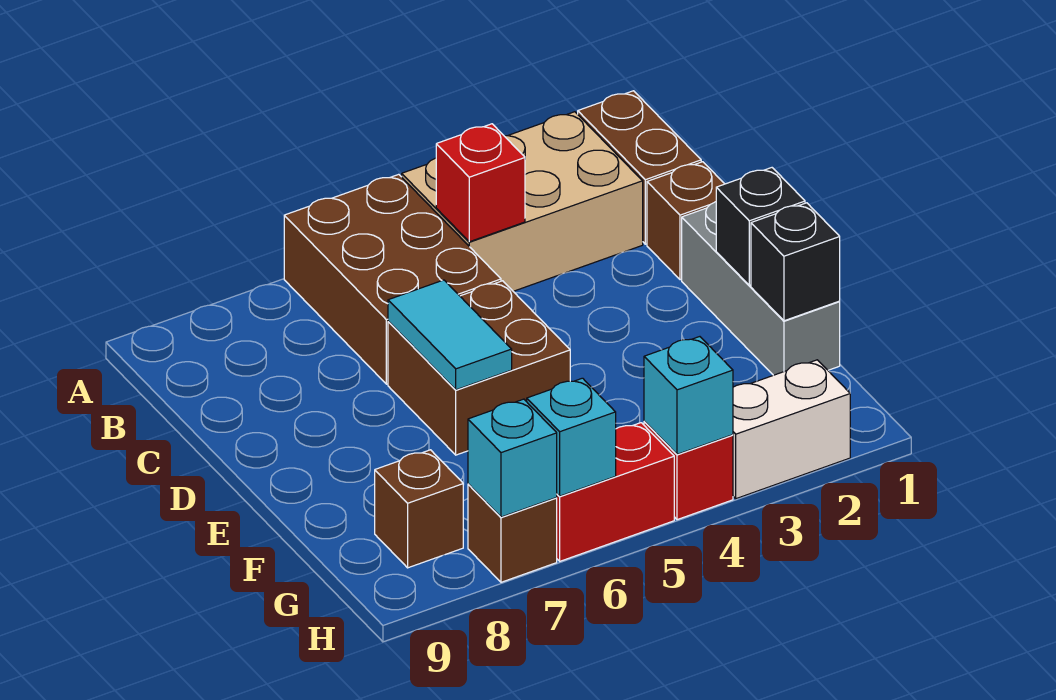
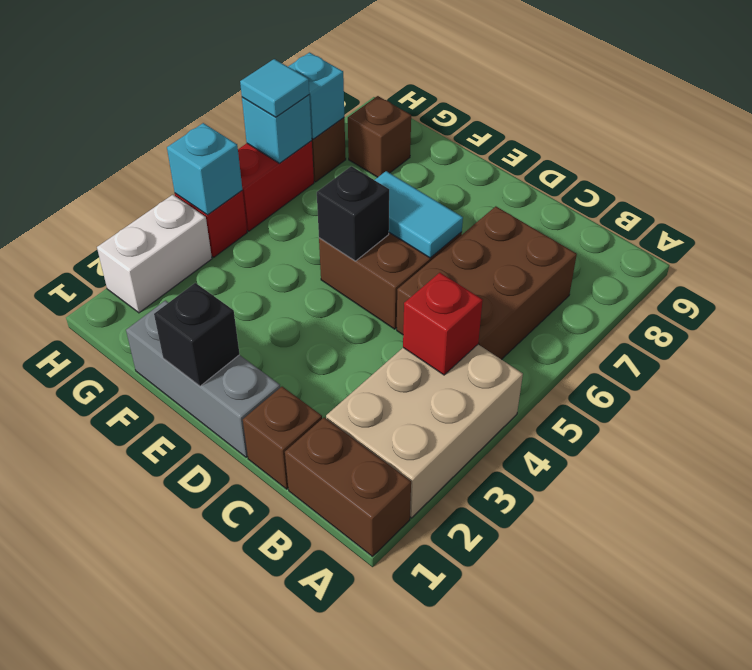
brown brick A5:C6 level 1 -> brown brick B5:C7 level 1
black brick F1 level 2 -> black brick E5 level 2
none -> cyan tile H6 level 3

